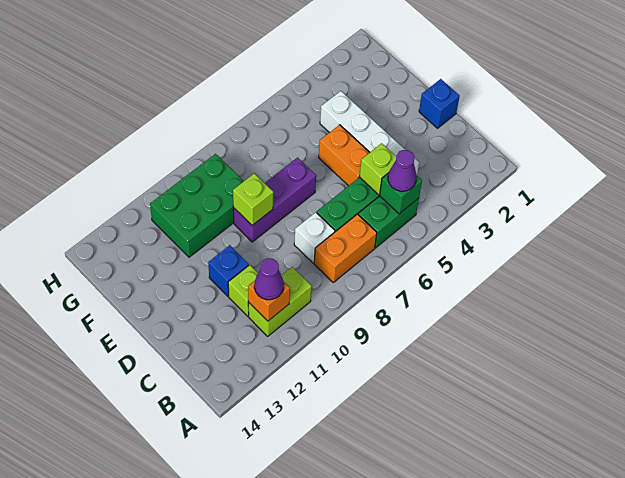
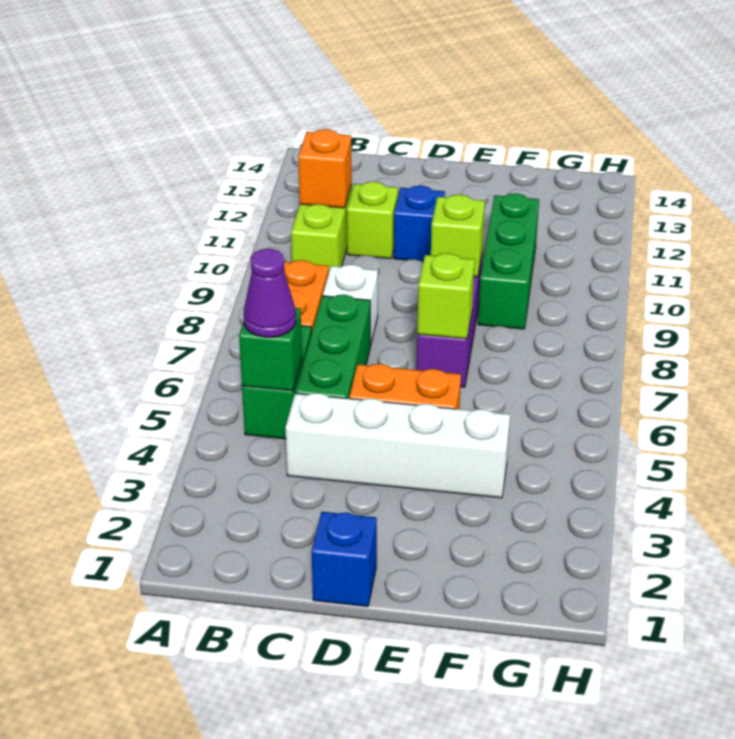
purple cone B11 level 3 -> none
lime brick C5 level 2 -> lime brick E7 level 2
green brick F9:G11 level 1 -> green brick F9:F11 level 1

